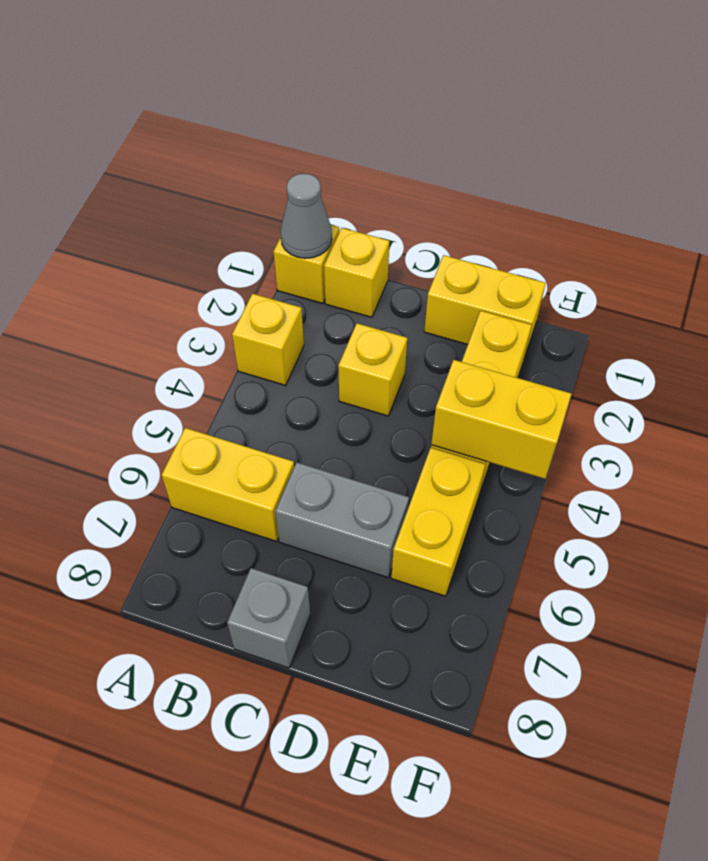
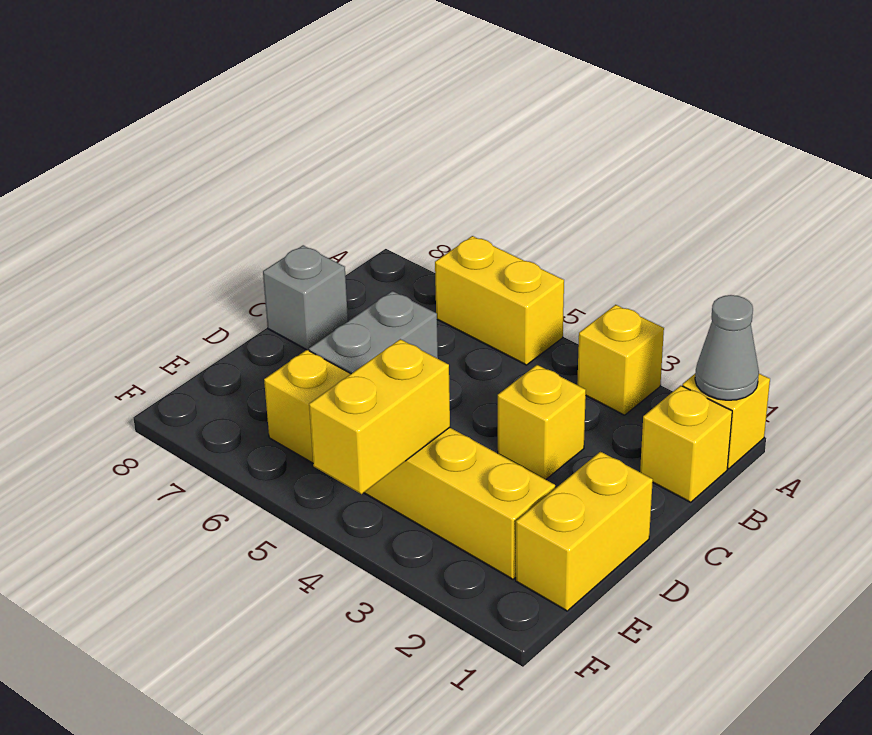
yellow brick A6:B6 level 1 -> yellow brick A5:A6 level 1

